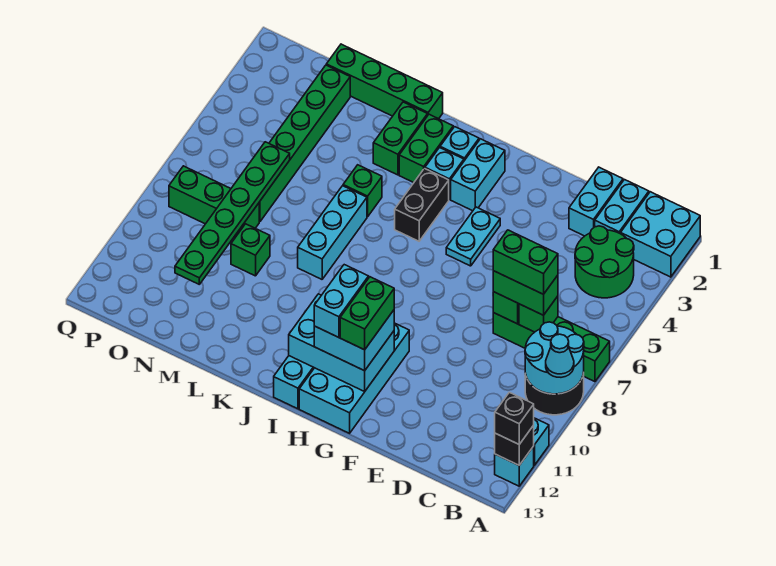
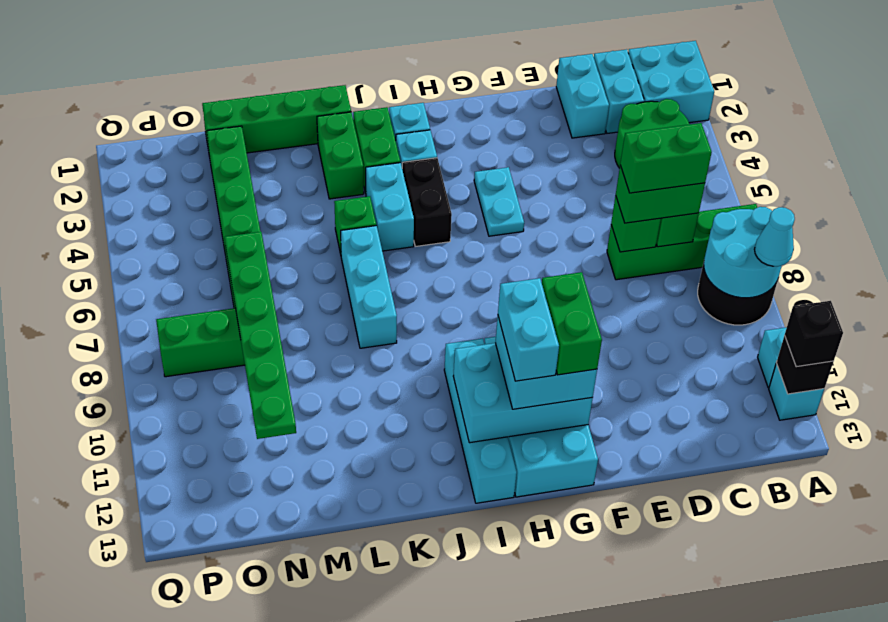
cyan brick H2:H3 level 1 -> cyan brick J4:J5 level 1
green brick M9 level 1 -> none

